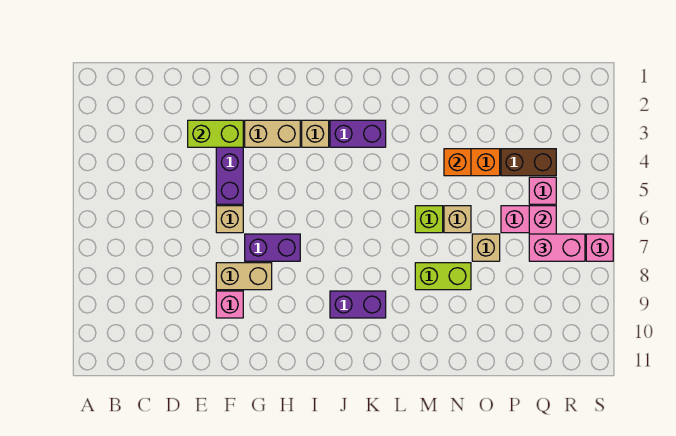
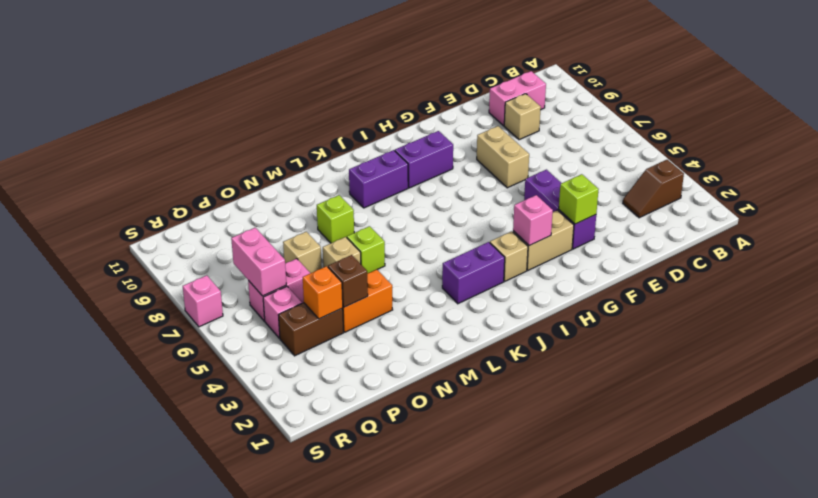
none -> brown slope B3:C3 level 1 top B
lime brick E3:F3 level 2 -> lime brick F3 level 2
tan brick F6 level 1 -> tan brick D9 level 1
tan brick F8:G8 level 1 -> tan brick F7:F8 level 1
pink brick F9 level 1 -> pink brick H3 level 2
purple brick G7:H7 level 1 -> purple brick H9:I9 level 1
lime brick M8:N8 level 1 -> lime brick M8 level 1
orange brick N4 level 2 -> orange brick P4 level 2
none -> brown brick O4 level 2
pink brick Q7:R7 level 3 -> pink brick C10:D10 level 1

